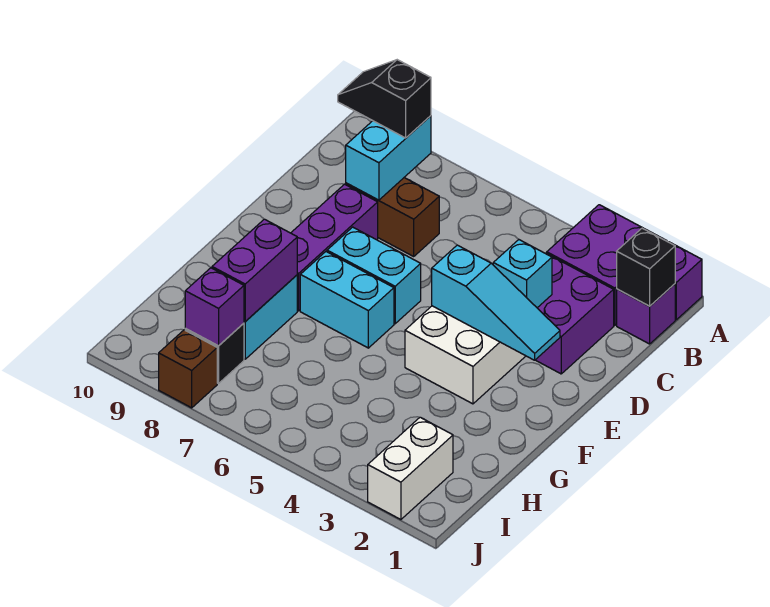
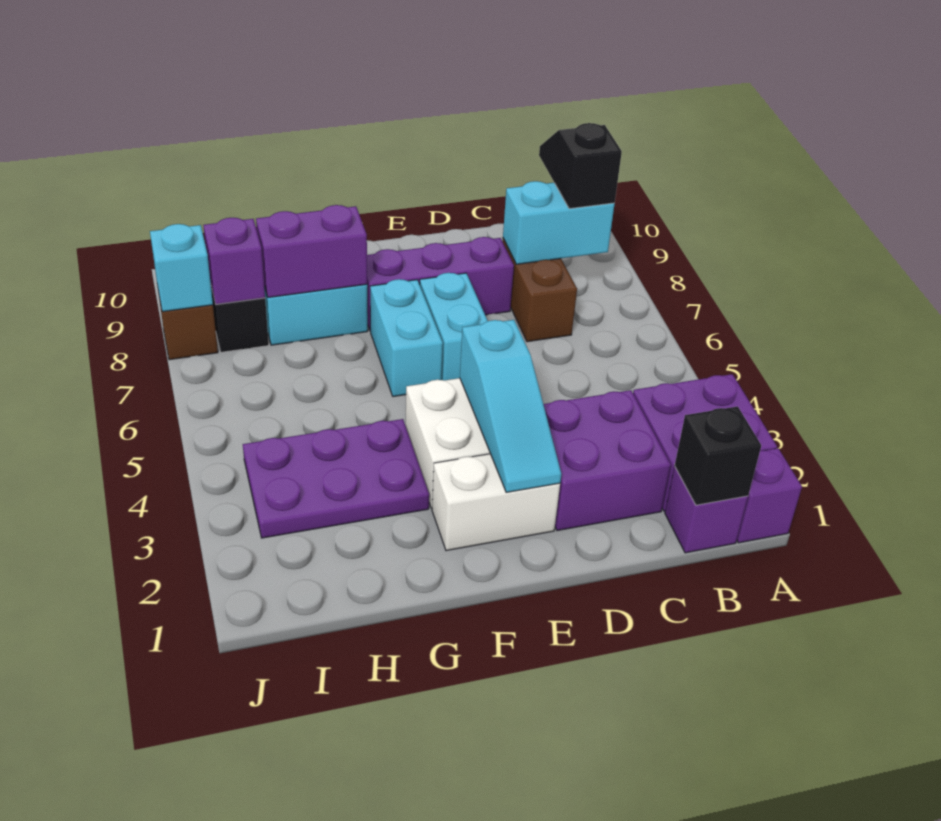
cyan brick D3 level 2 -> cyan brick J8 level 2
none -> purple plate G3:I4 level 1
white brick I2:J2 level 1 -> white brick E2:F2 level 1

